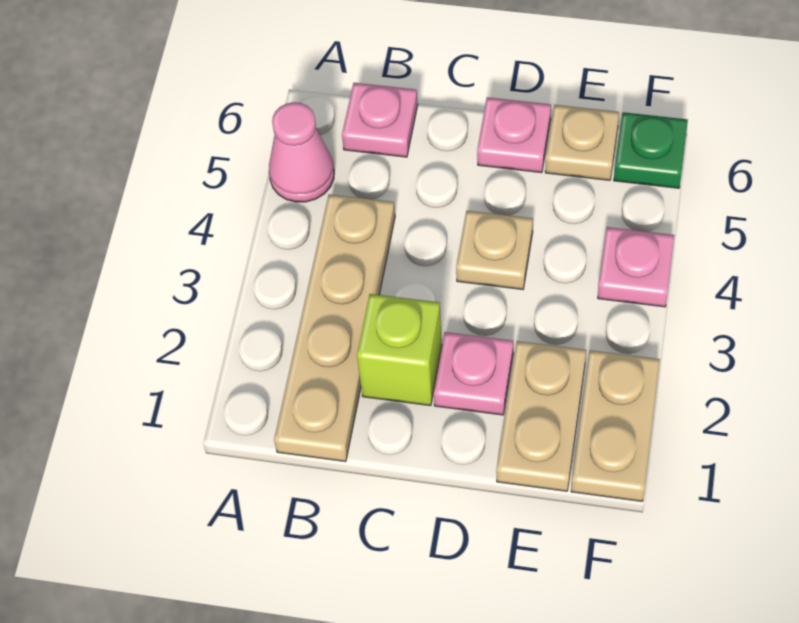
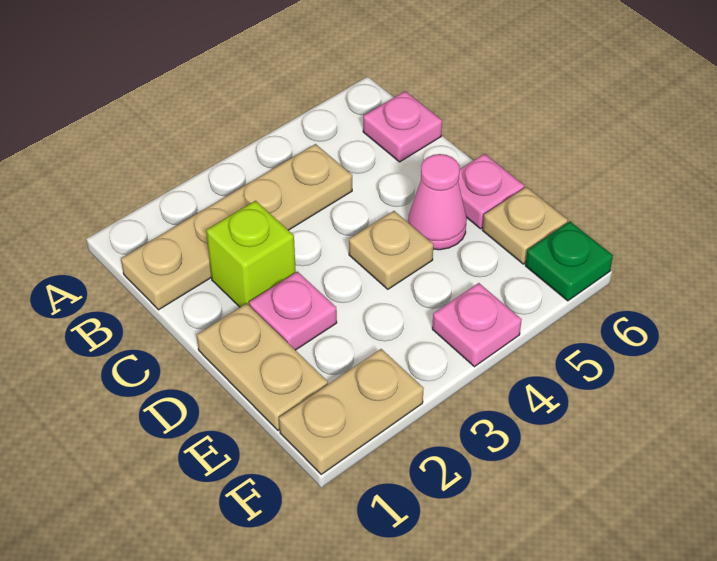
pink cone A5 level 1 -> pink cone D5 level 1
tan plate E1:E2 level 1 -> tan plate D1:E1 level 1

